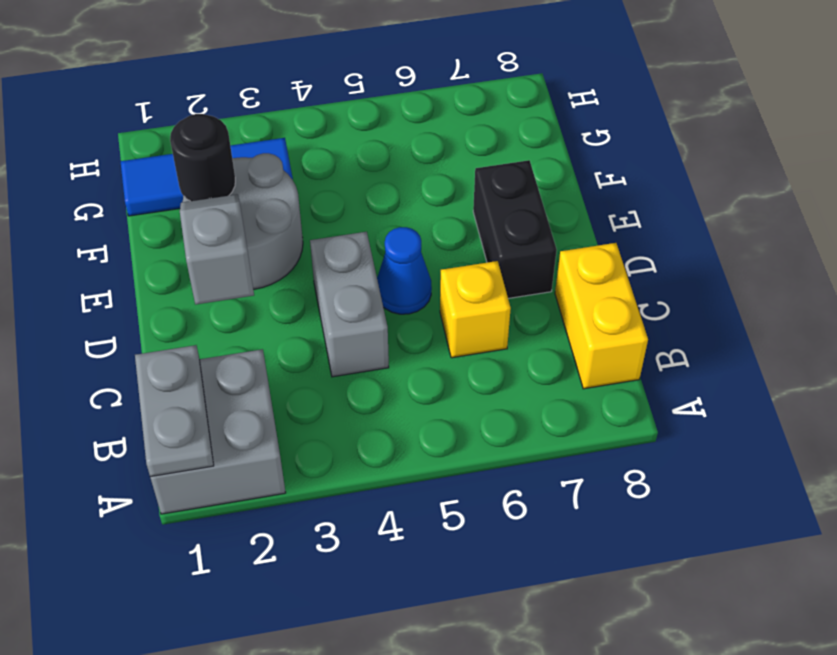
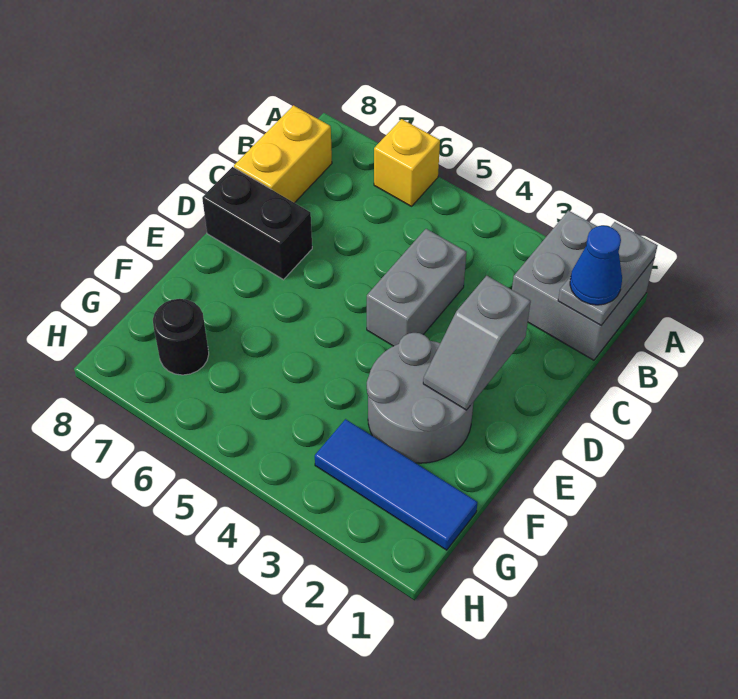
yellow brick C6 level 1 -> yellow brick A6 level 1
blue cone D5 level 1 -> blue cone B1 level 3
black brick D7:E7 level 1 -> black brick D7:D8 level 1
black round brick F2 level 2 -> black round brick G7 level 1

